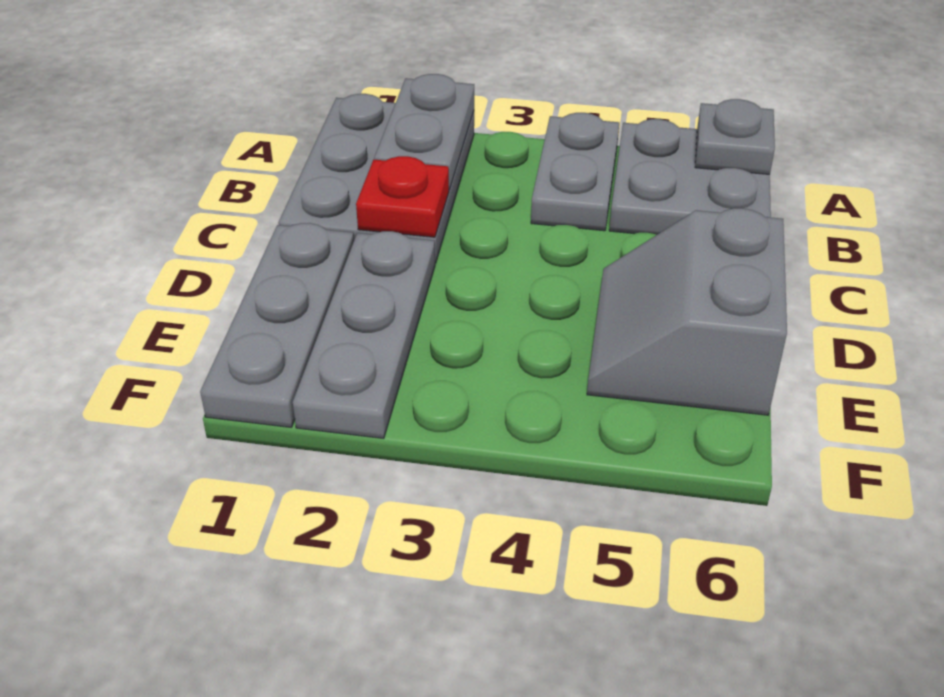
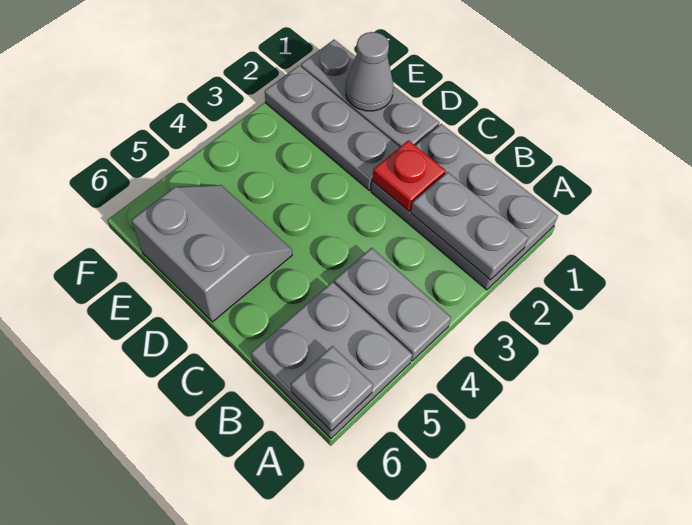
none -> grey cone E1 level 2

